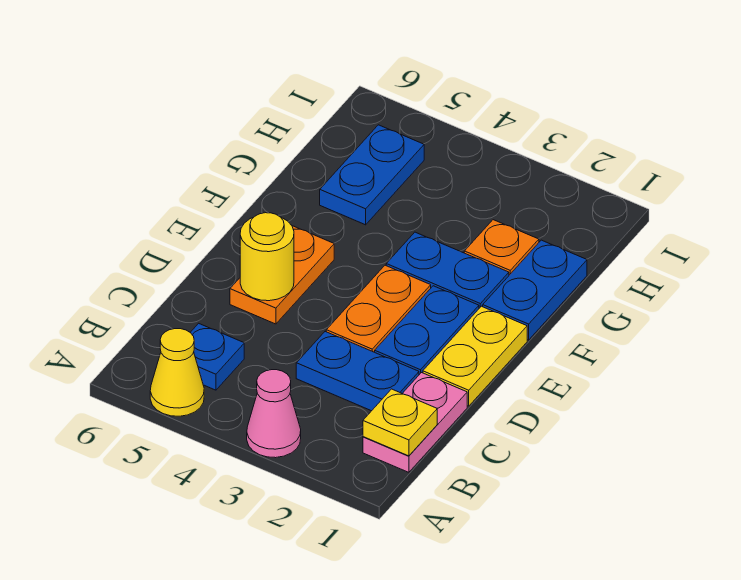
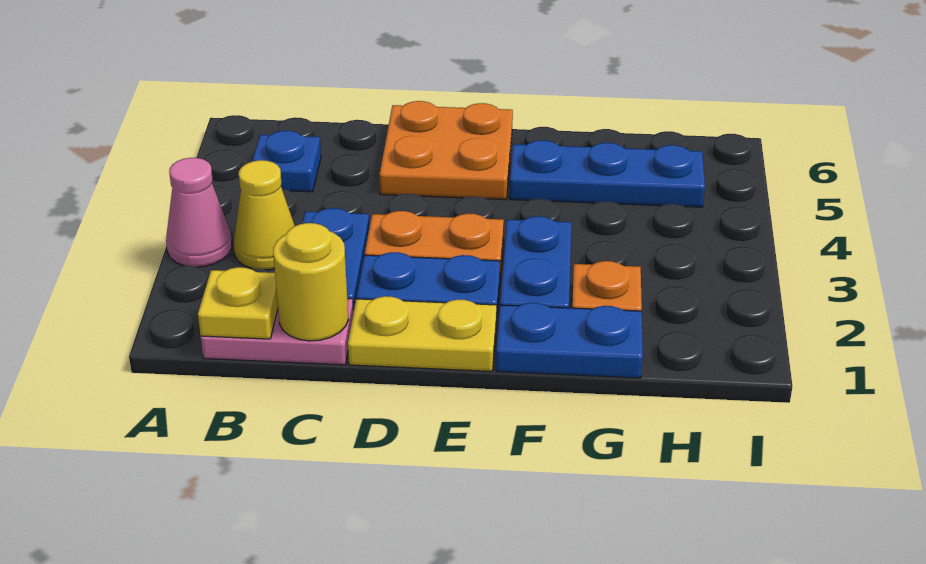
yellow cone A5 level 1 -> yellow cone B3 level 1
orange plate D5:E5 level 1 -> orange plate D5:E6 level 1
yellow round brick D5 level 2 -> yellow round brick C1 level 2
blue plate G5:H5 level 1 -> blue plate F5:H5 level 1

